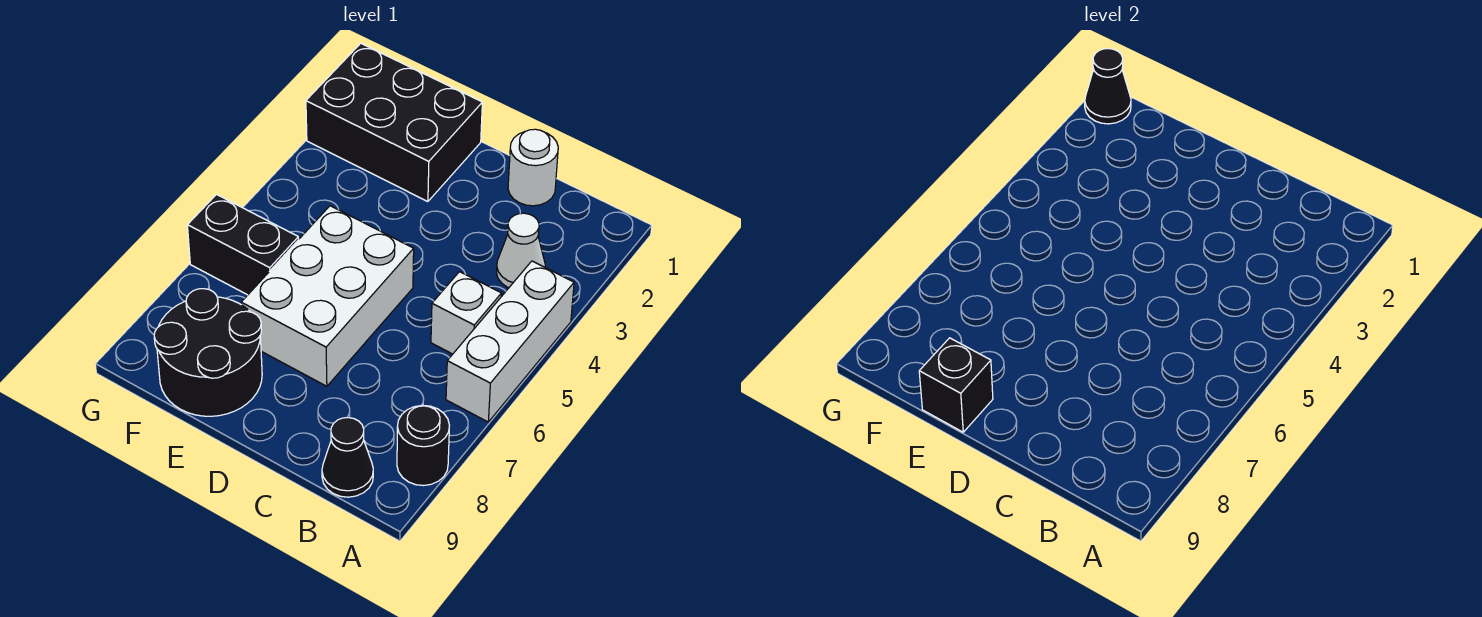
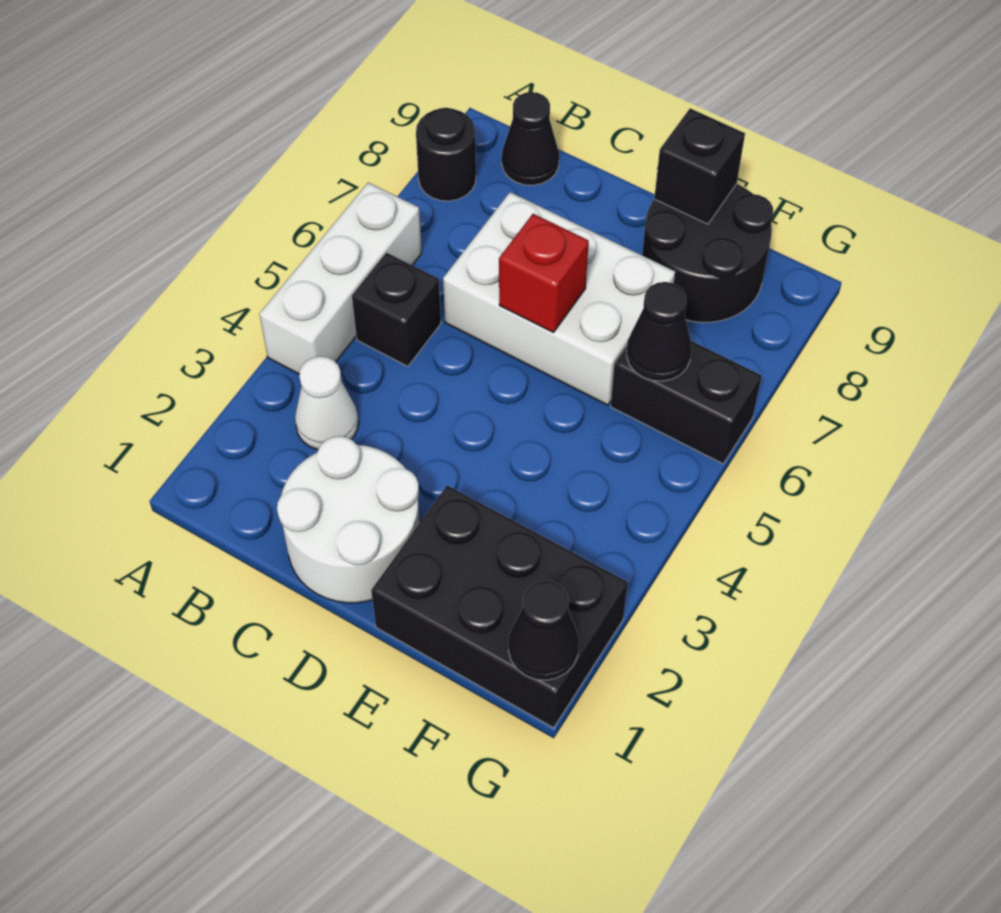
white brick B5 level 1 -> black brick B5 level 1
white round brick C1 level 1 -> white round brick C1:D2 level 1
white brick D5:E7 level 1 -> white brick C6:E7 level 1
none -> red brick D6 level 2
none -> black cone F6 level 2

